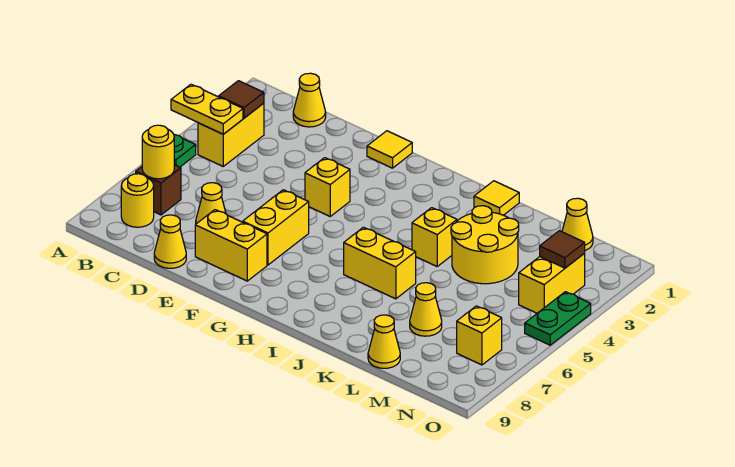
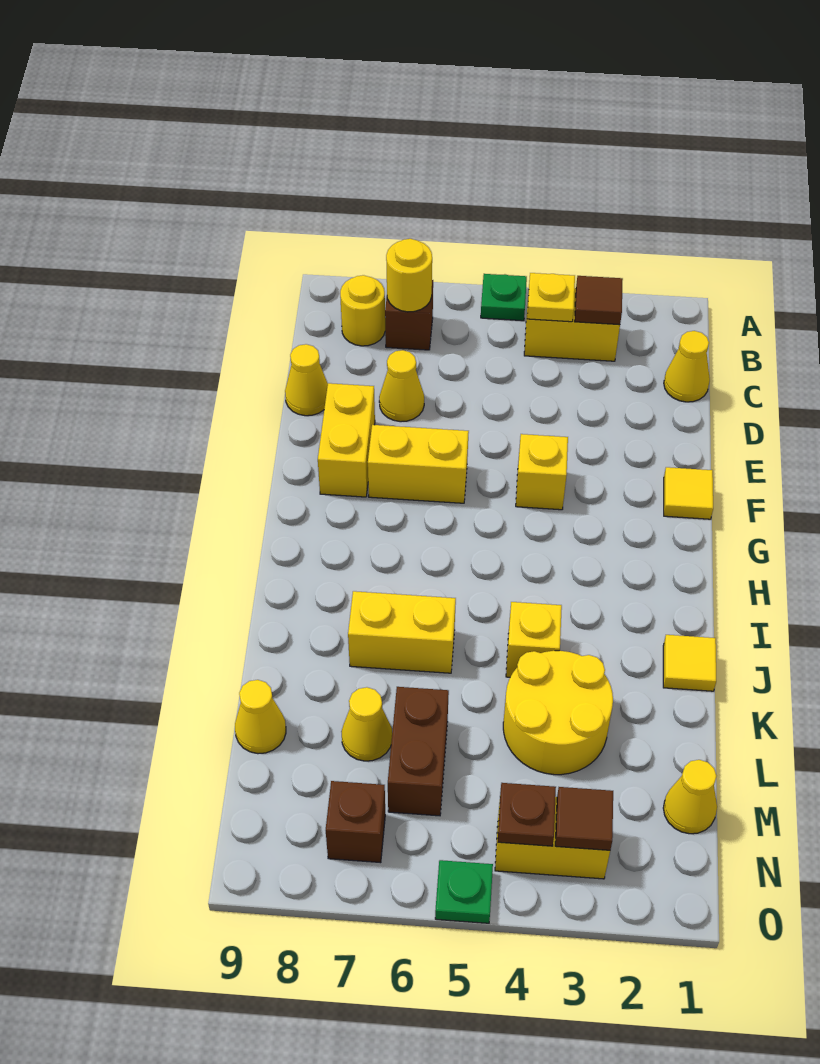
yellow plate A4:B4 level 2 -> yellow plate B4 level 2
yellow brick I6:J6 level 1 -> yellow brick J6:J7 level 1
none -> brown brick L6:M6 level 1
none -> brown plate N4 level 2
yellow brick N7 level 1 -> brown brick N7 level 1
green plate O4:O5 level 1 -> green plate O5 level 1

